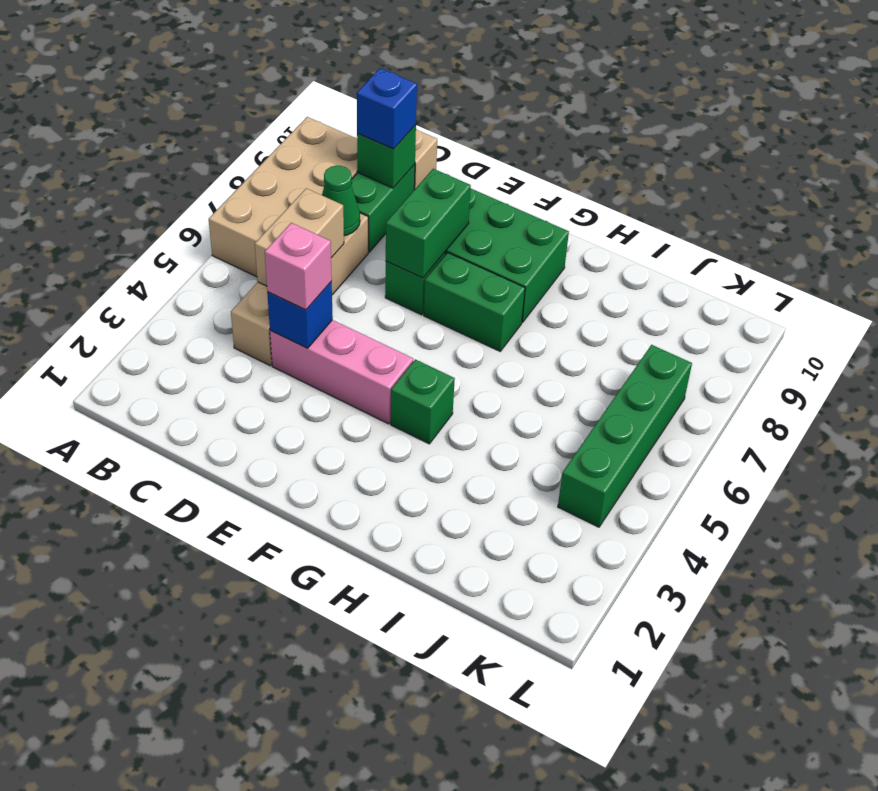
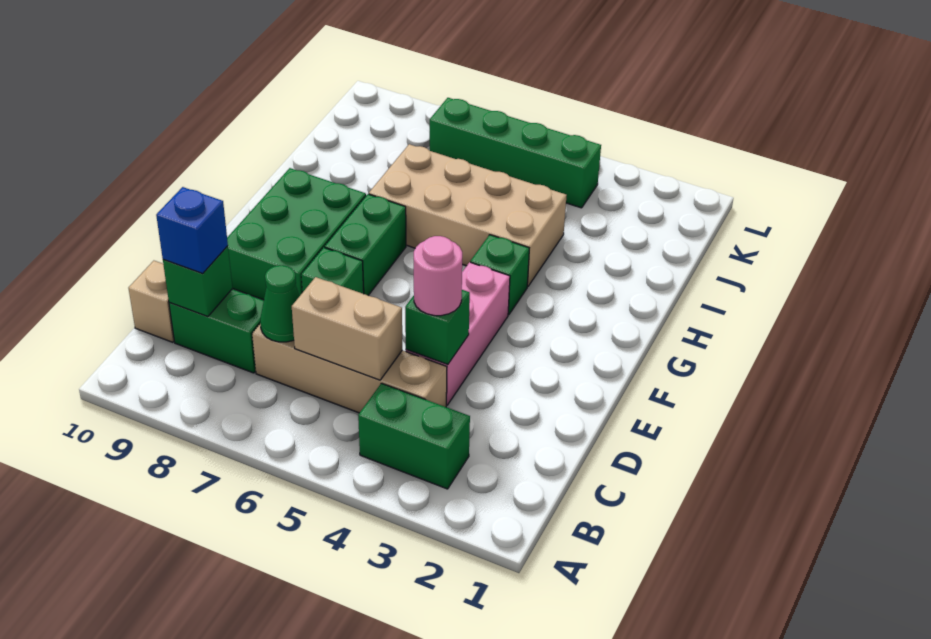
tan brick A6:B9 level 1 -> tan brick H4:I7 level 1
blue brick D4 level 2 -> green brick D4 level 2
pink brick D4 level 3 -> pink round brick D4 level 3
green brick E7:E8 level 2 -> green brick B3:B4 level 1

